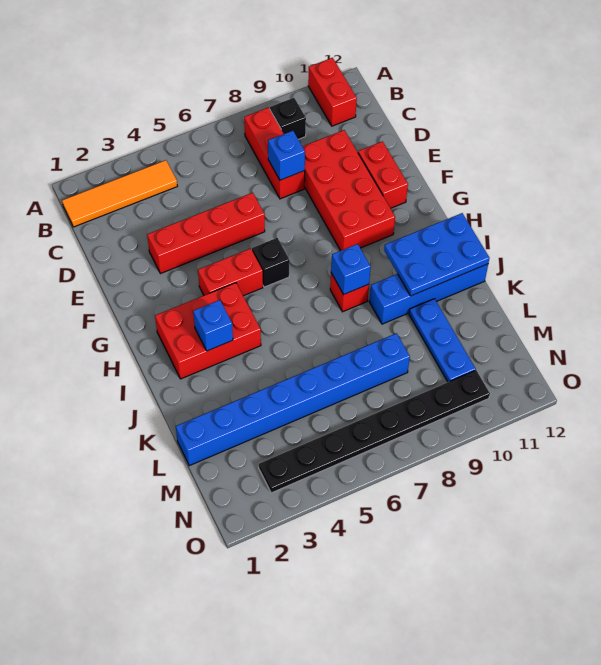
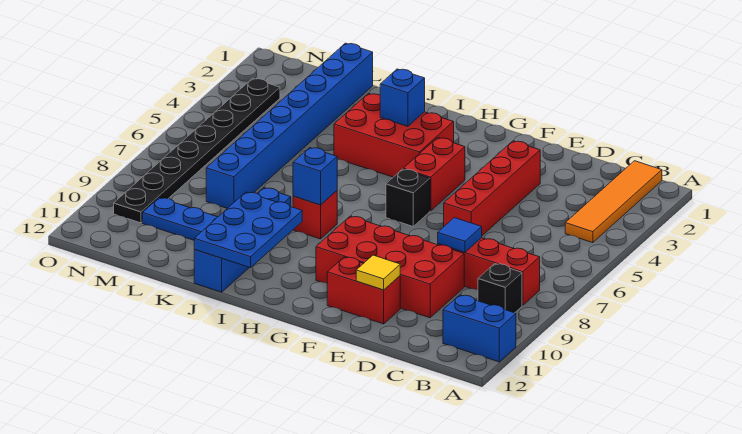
red brick A11:B11 level 1 -> blue brick A11:B11 level 1
blue brick D8 level 2 -> blue tile D8 level 2
none -> yellow tile E11 level 2
red brick H2:I4 level 1 -> red brick H3:J4 level 1

